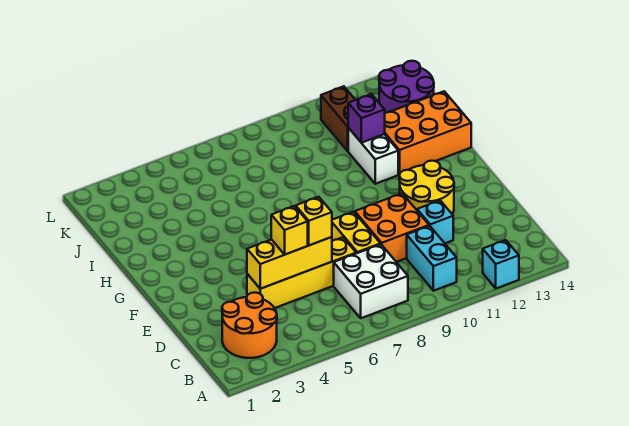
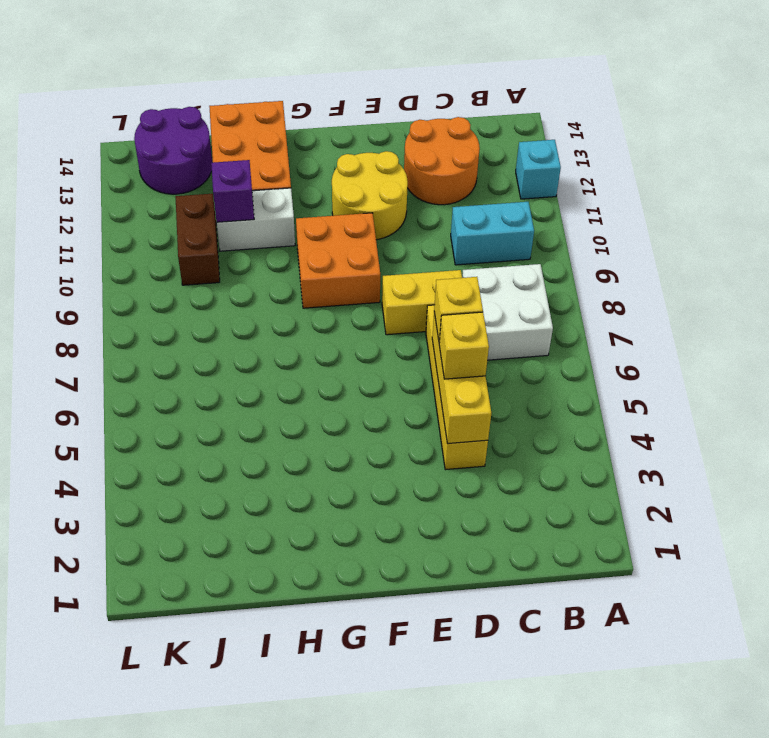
orange round brick B2:C3 level 1 -> orange round brick C12:D13 level 1
orange brick D9:E10 level 1 -> orange brick F9:G10 level 1
cyan brick D11 level 1 -> none
brown brick J11:K11 level 1 -> brown brick J10:J11 level 1

